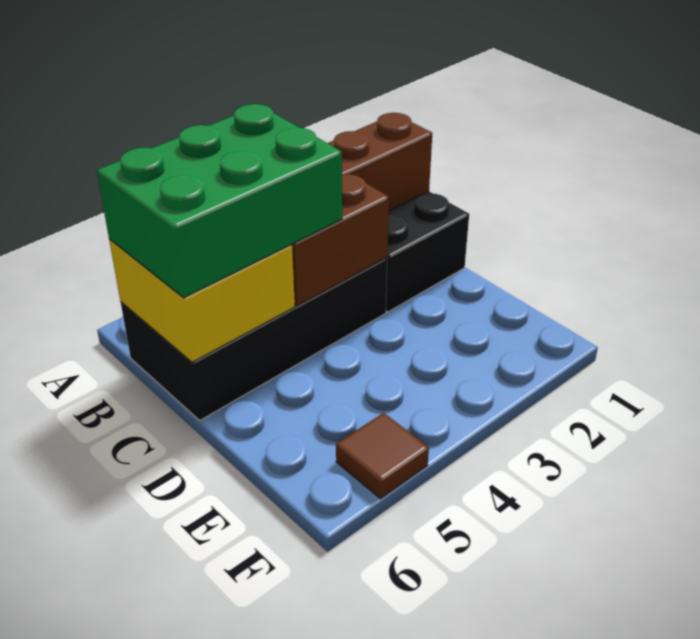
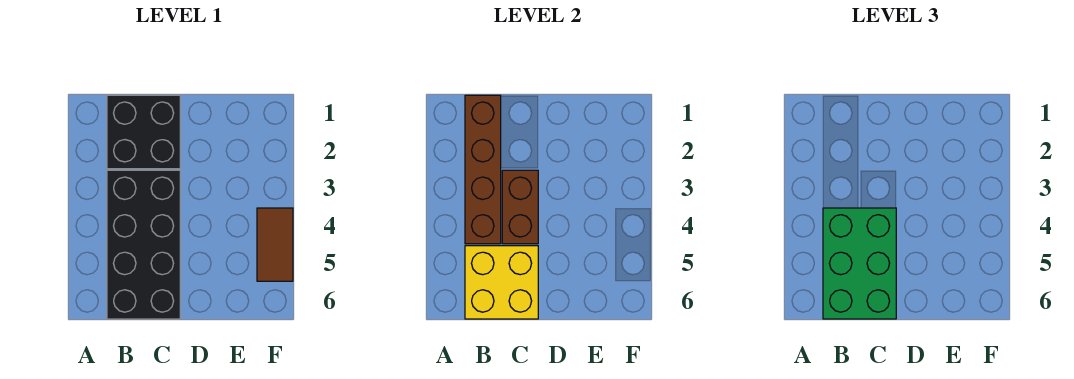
brown tile F5 level 1 -> brown tile F4:F5 level 1

